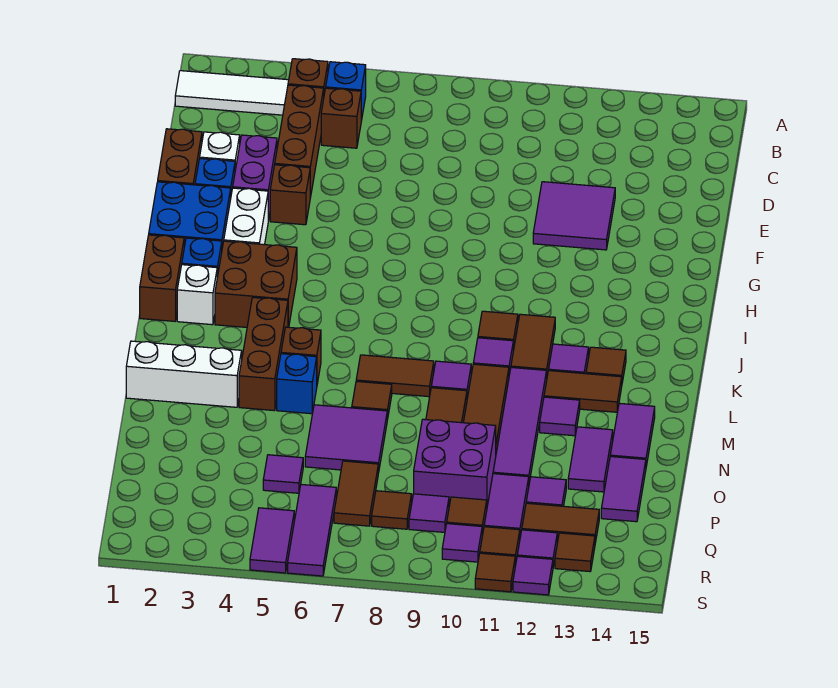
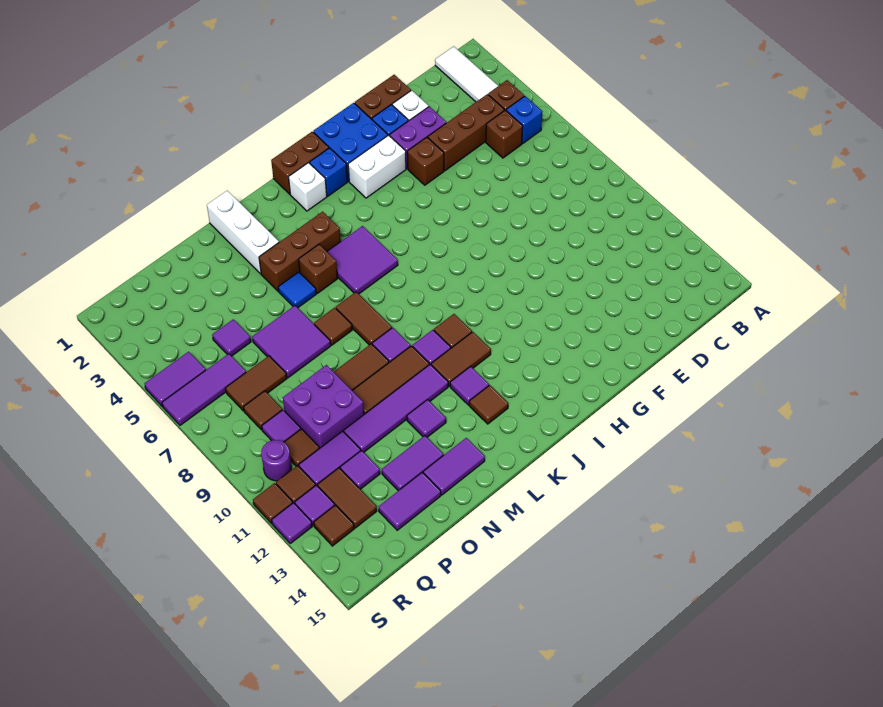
purple tile E11:F12 level 1 -> purple tile J5:K6 level 1
brown brick I3:J4 level 1 -> none
brown tile L12:L13 level 1 -> none
blue brick M5 level 1 -> blue tile M5 level 1
purple tile R10 level 1 -> purple round brick R10 level 1

